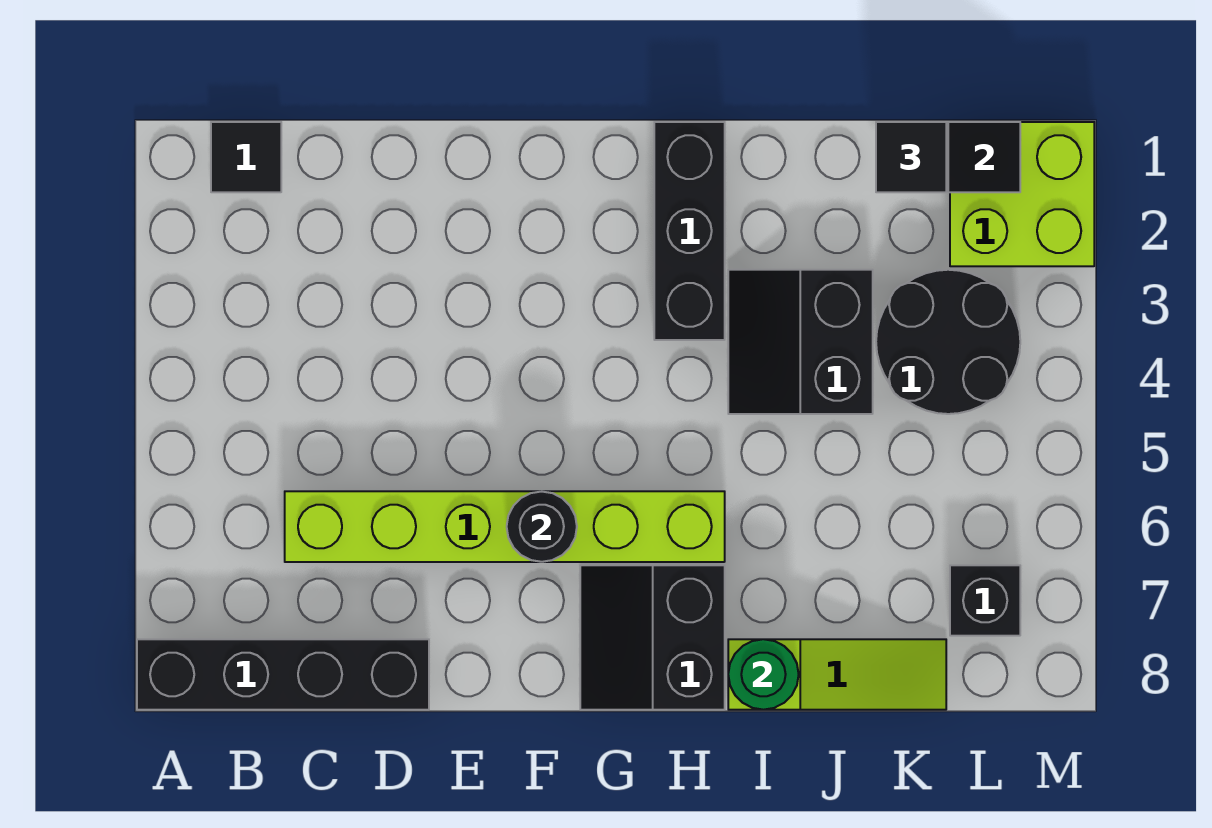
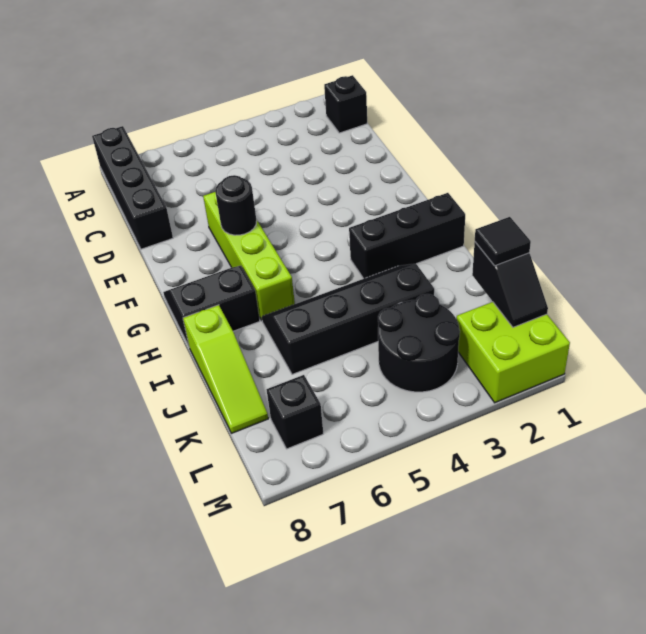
black tile B1 level 1 -> black brick B1 level 1
lime brick C6:H6 level 1 -> lime brick E6:H6 level 1
black slope I3:J4 level 1 top J -> black slope I3:J6 level 1 top J
green round brick I8 level 2 -> none

